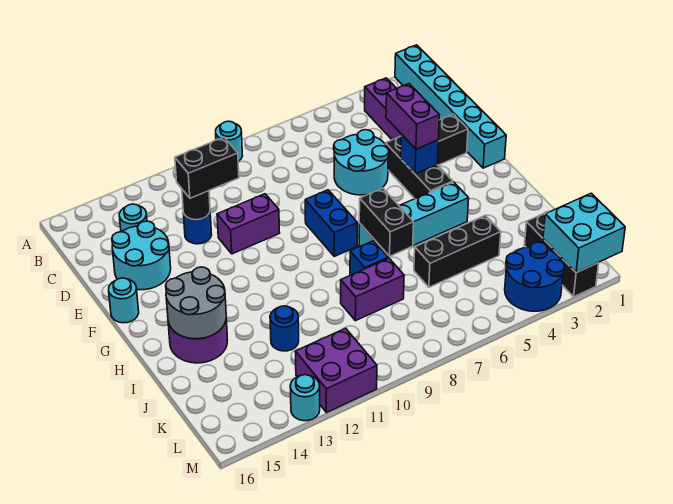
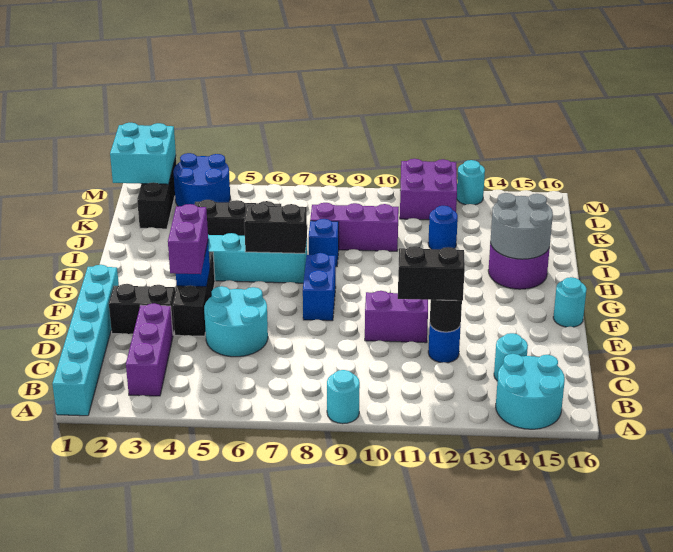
cyan round brick D14:E15 level 1 -> cyan round brick A14:B15 level 1
black brick H7:I7 level 2 -> black brick H6:H7 level 2
purple brick J8:J9 level 1 -> purple brick J8:J10 level 1

